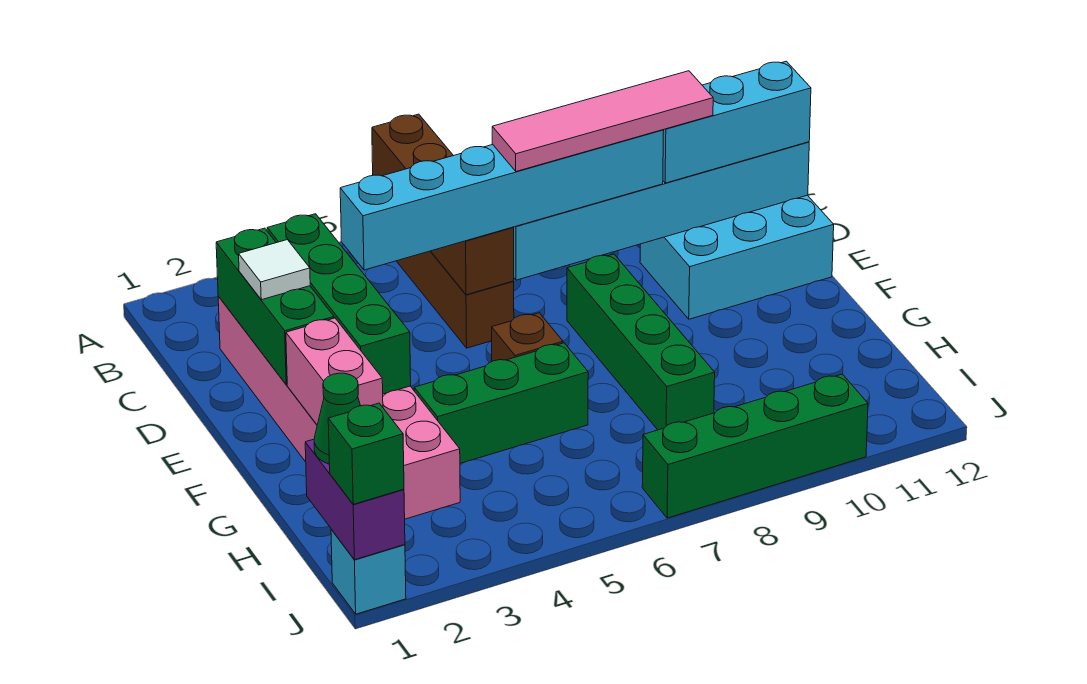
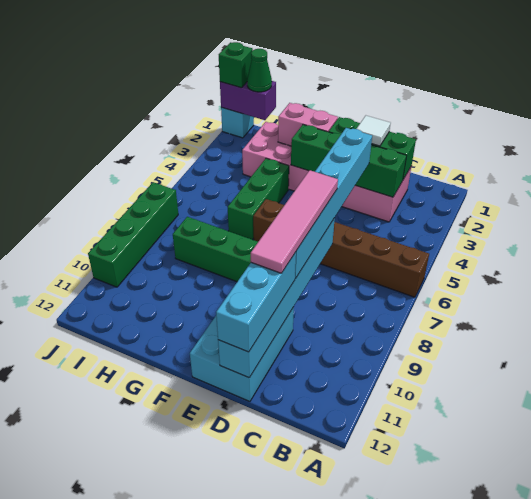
brown brick A6:D6 level 2 -> none

